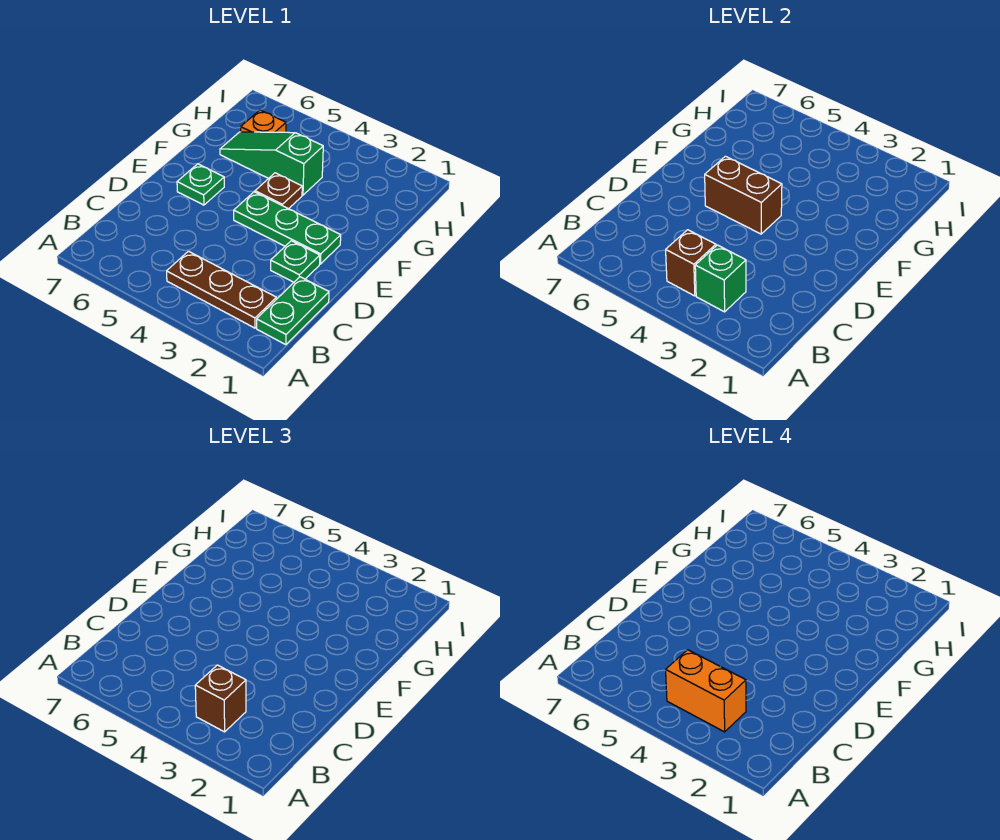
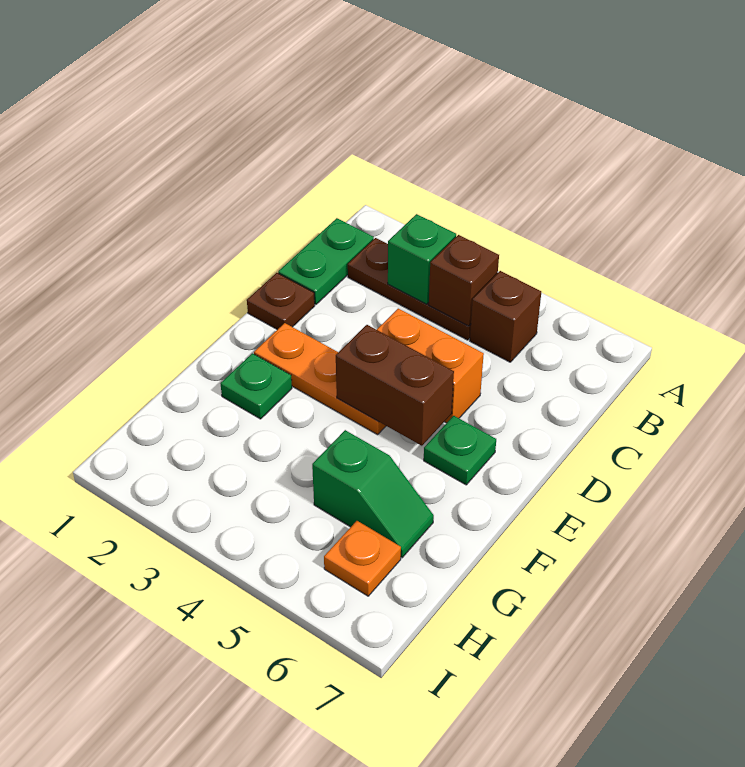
brown brick B3 level 3 -> brown brick B5 level 1
orange brick B3:B4 level 4 -> orange brick D4:D5 level 1
green plate D2 level 1 -> green plate F2 level 1
green plate E2:E4 level 1 -> orange plate E2:E4 level 1
brown plate F4 level 1 -> brown plate D1 level 1
green slope G4:G6 level 1 top 4 -> green slope G5:G6 level 1 top 5

